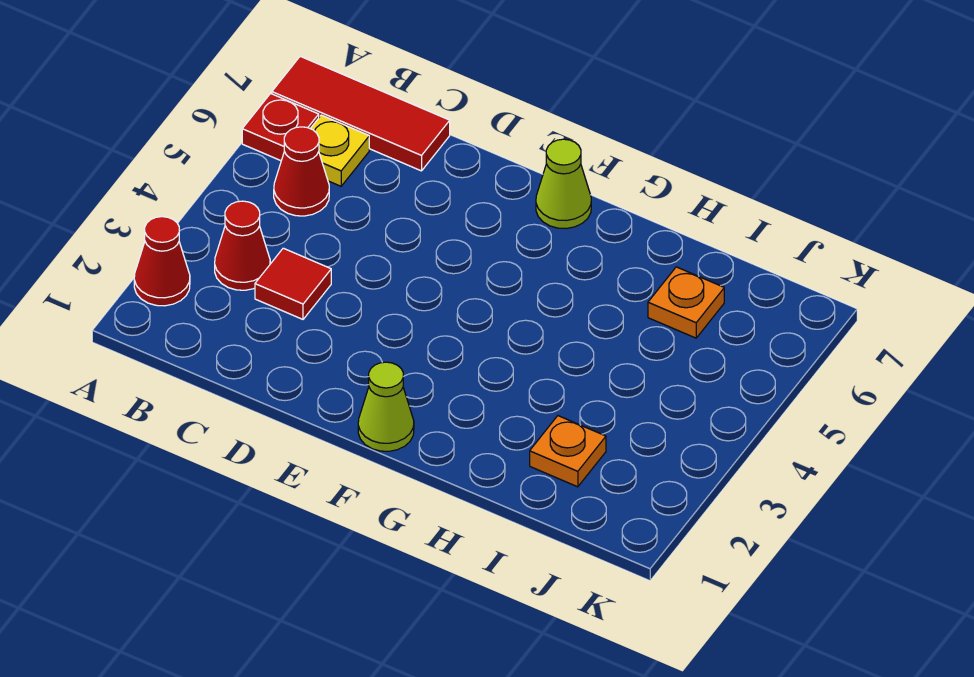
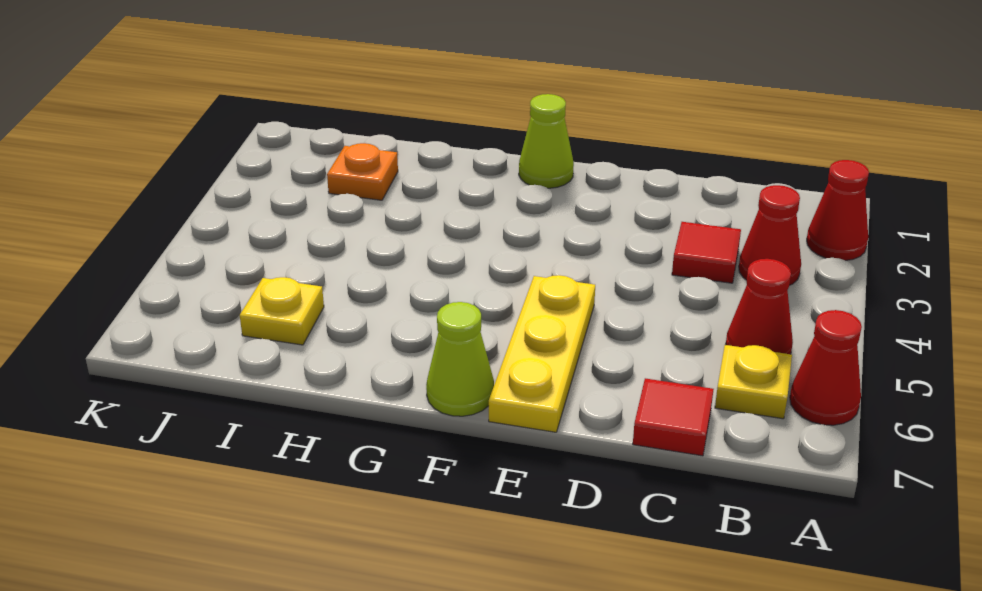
red plate A6 level 1 -> red cone A6 level 1
red tile A7:C7 level 1 -> red tile C7 level 1
none -> yellow plate E5:E7 level 1
orange plate I6 level 1 -> yellow plate I6 level 1

